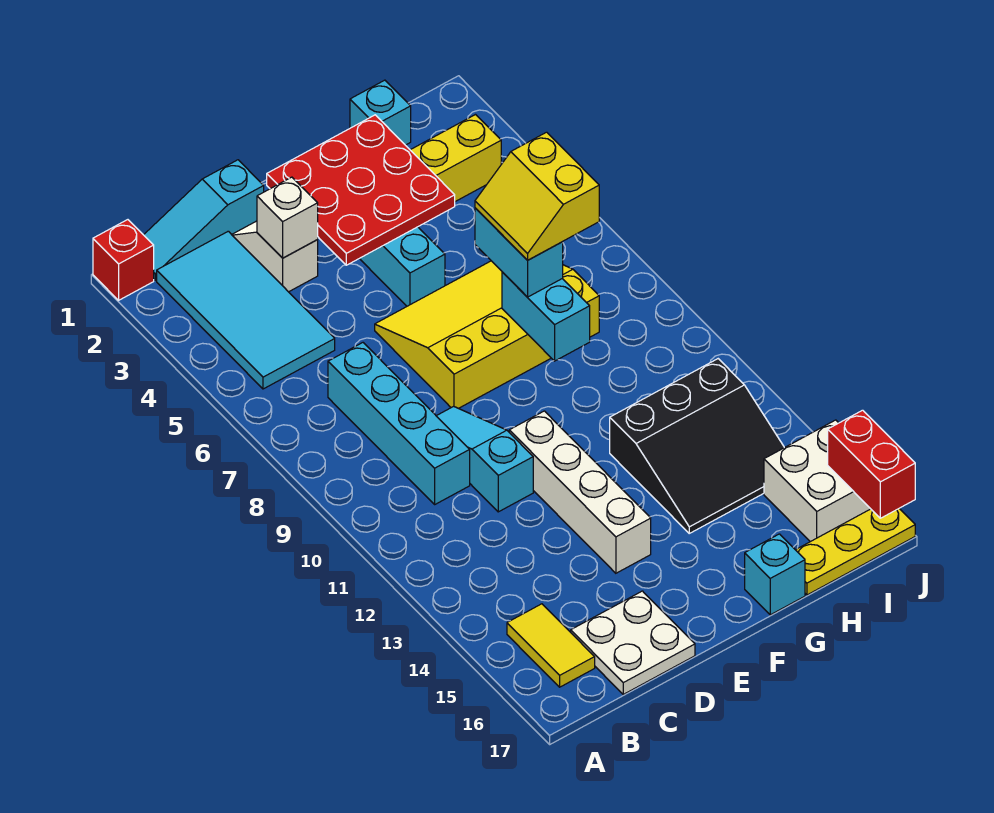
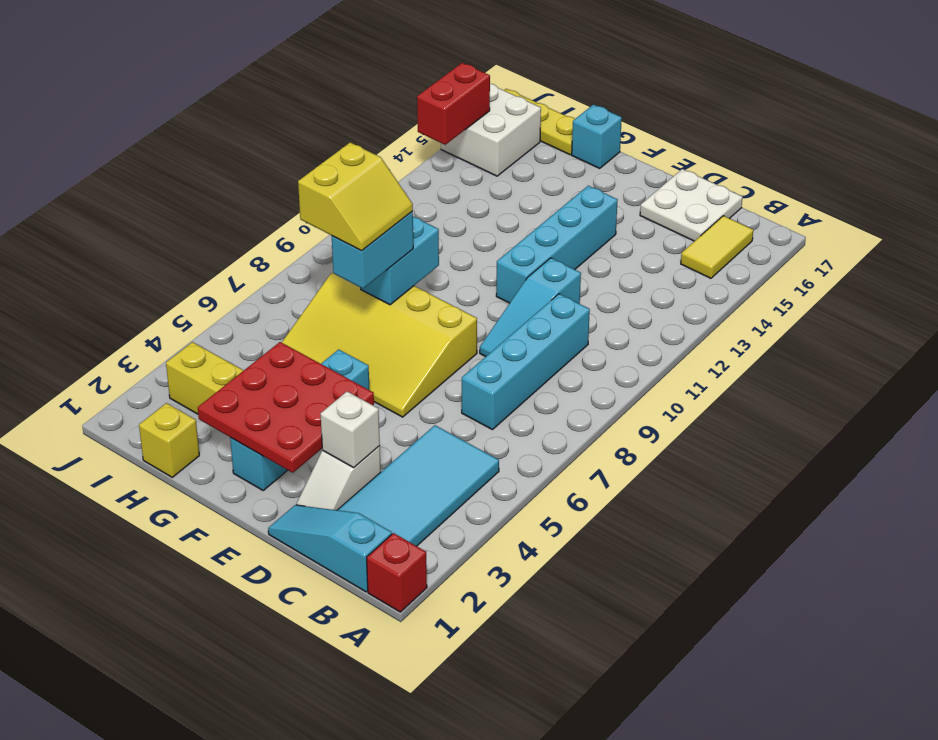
cyan slope B1:D1 level 1 top D -> cyan slope B1:D1 level 1 top B
white brick E11:E14 level 1 -> cyan brick E11:E14 level 1
black slope G12:I14 level 1 top 12 -> none
cyan brick H1 level 1 -> yellow brick H1 level 1
red brick J16:J17 level 2 -> red brick J14:J15 level 2

